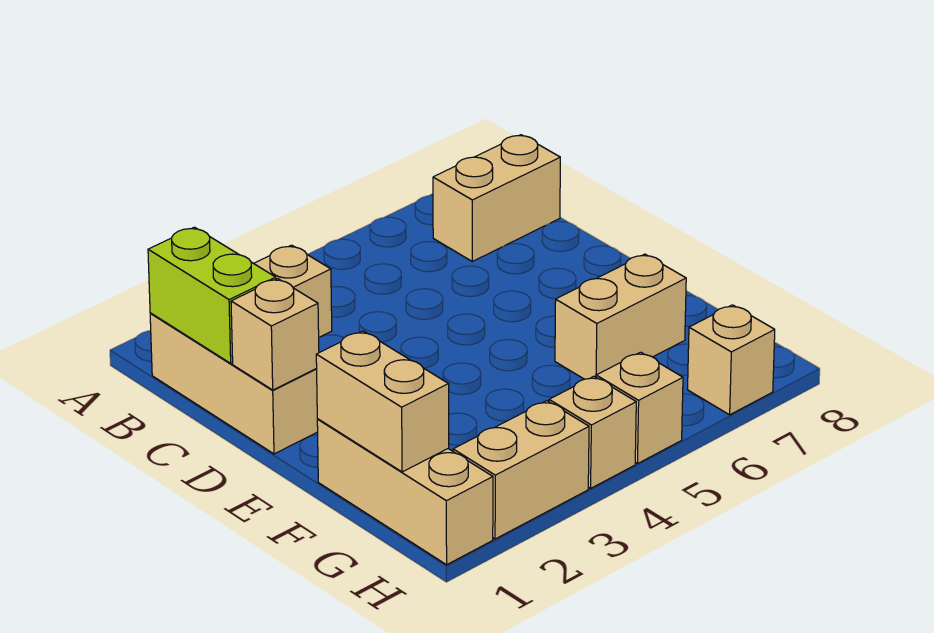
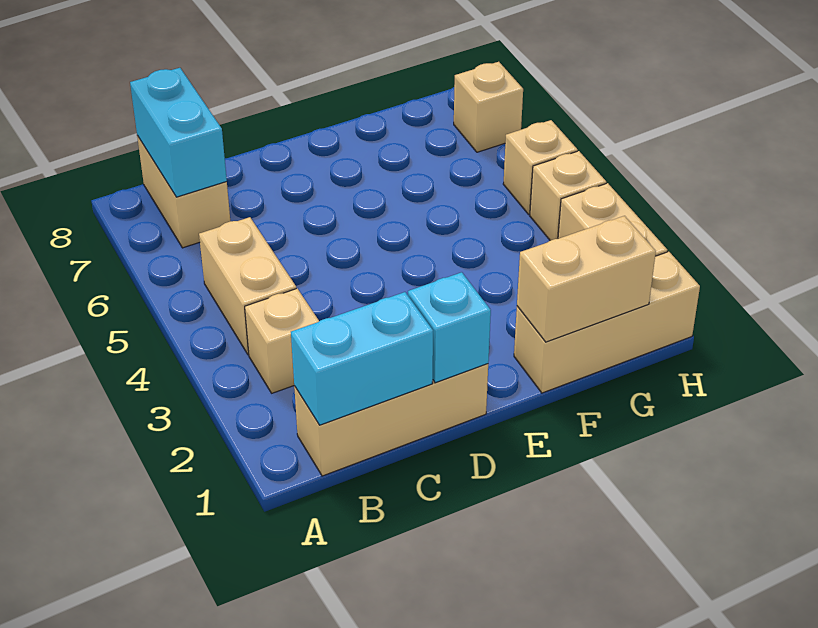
lime brick B1:C1 level 2 -> cyan brick B1:C1 level 2
none -> cyan brick B7:B8 level 2
tan brick D1 level 2 -> cyan brick D1 level 2
tan brick F6:F7 level 1 -> tan brick B4:B5 level 1

